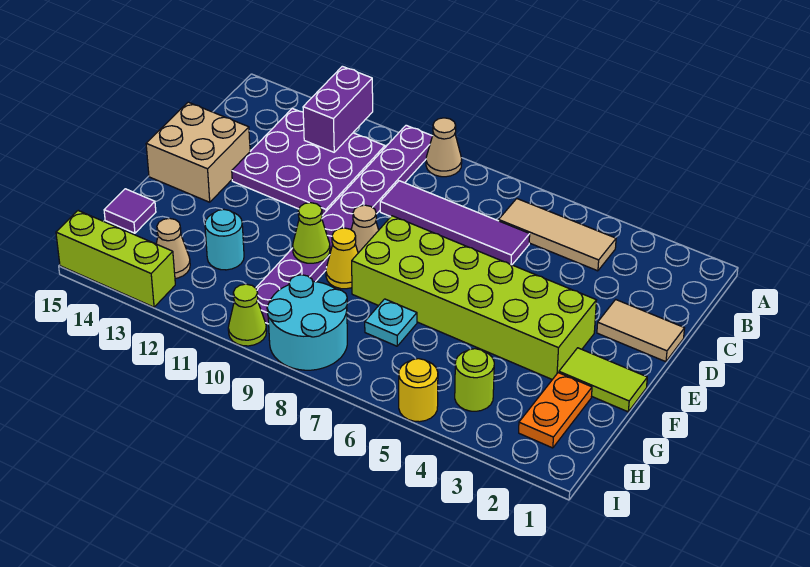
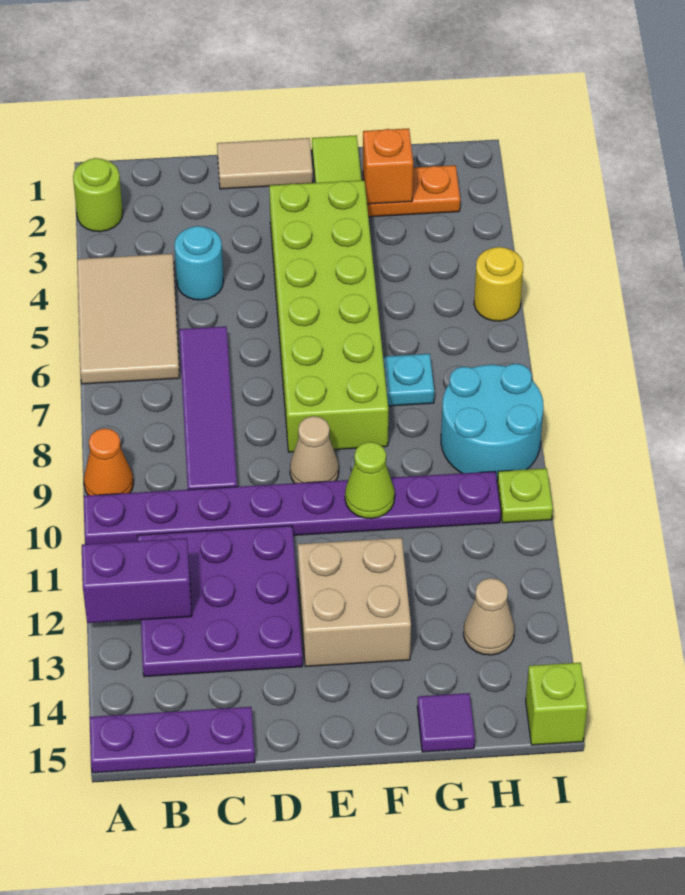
tan cone A9 level 1 -> orange cone A9 level 1
none -> purple plate A15:C15 level 1
tan tile B4:B6 level 1 -> tan tile A4:B6 level 1
tan tile D1:D2 level 1 -> tan tile D1:E1 level 1
tan brick D14:E15 level 1 -> tan brick E12:F13 level 1
yellow cone F9 level 1 -> none
none -> orange brick G2 level 2
cyan round brick G12 level 1 -> cyan round brick C4 level 1
lime round brick H4 level 1 -> lime round brick A2 level 1
lime cone I10 level 1 -> lime plate I10 level 1
lime brick I13:I15 level 1 -> lime brick I15 level 1

